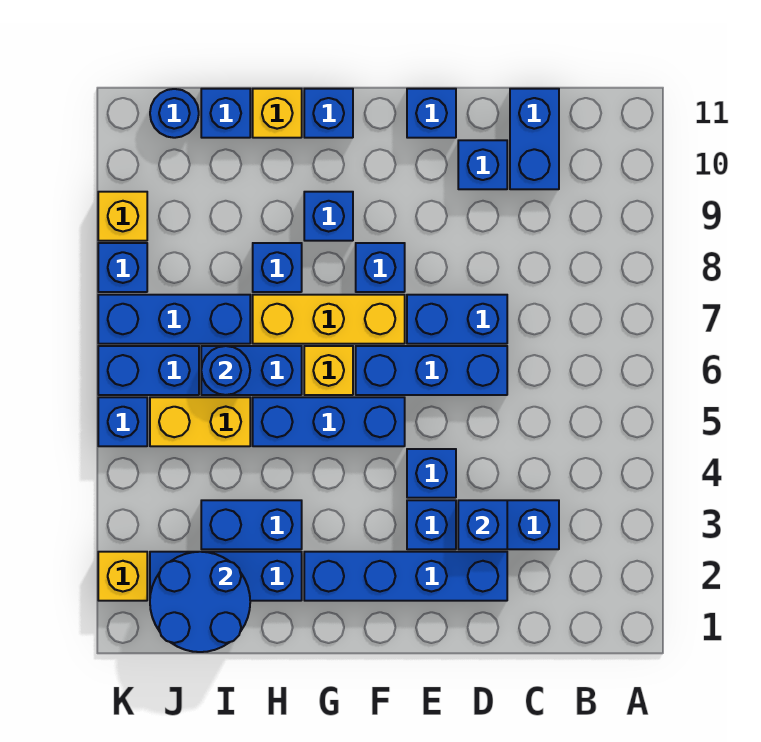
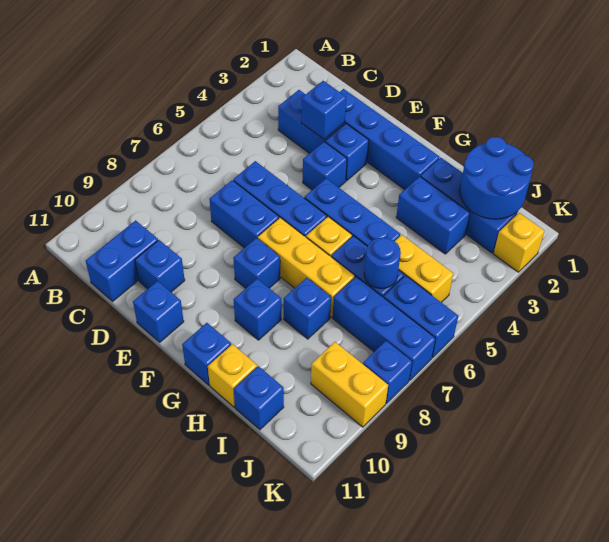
blue round brick J11 level 1 -> none
blue brick K5 level 1 -> none
yellow brick K9 level 1 -> yellow brick J9:K9 level 1

